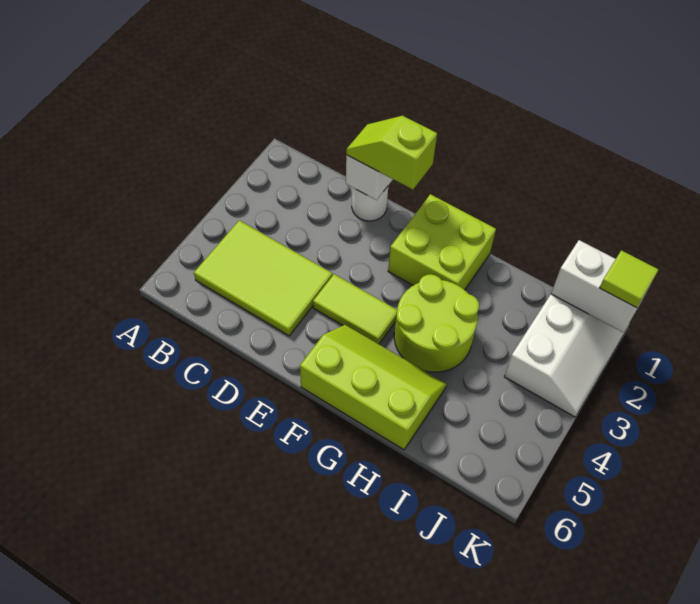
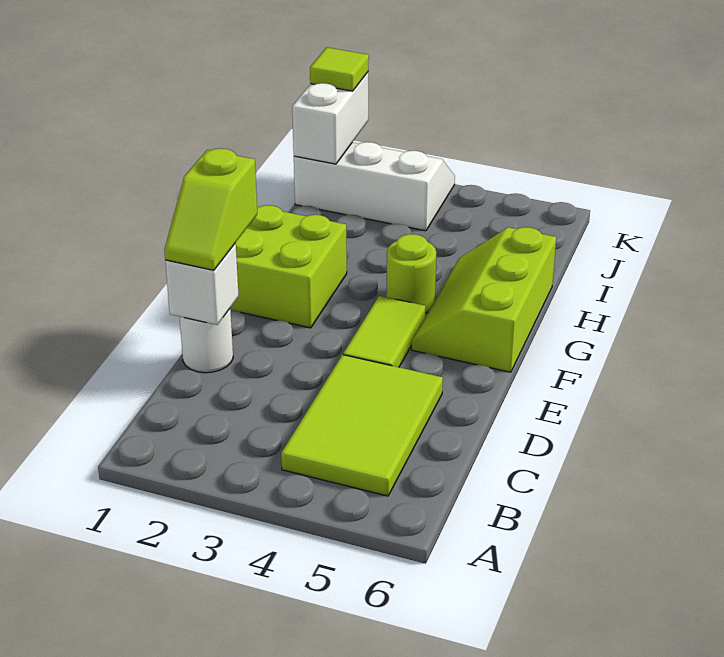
lime round brick G3:H4 level 1 -> lime round brick G4 level 1

